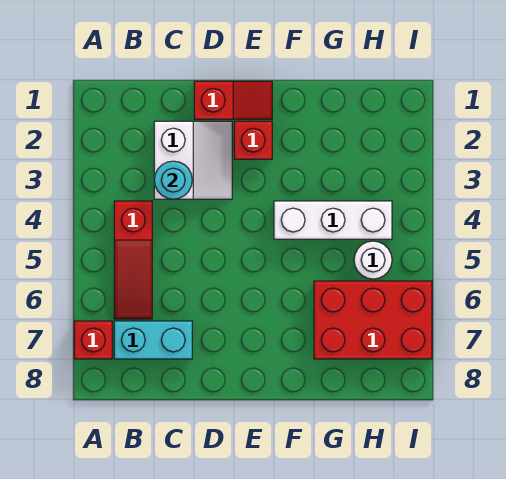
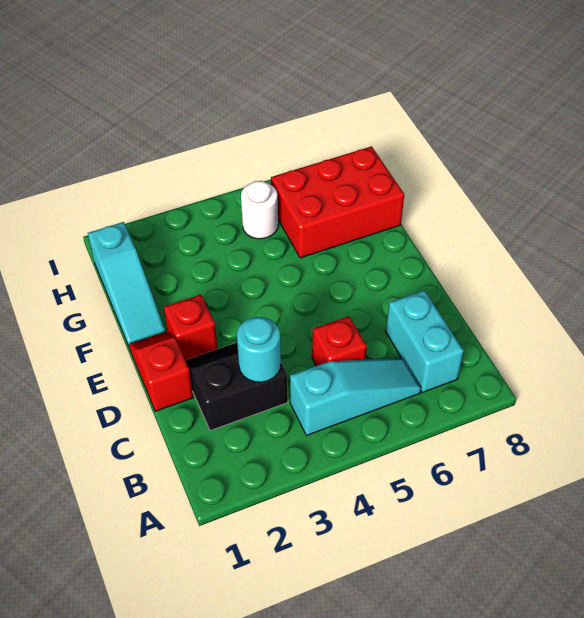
red brick A7 level 1 -> red brick C5 level 1
red slope B4:B6 level 1 top 4 -> cyan slope B4:B6 level 1 top 4
white slope C2:D3 level 1 top C -> black slope C2:D3 level 1 top C
none -> cyan slope F1:H1 level 1 top H
white brick F4:H4 level 1 -> none
red brick G6:I7 level 1 -> red brick G6:H8 level 1

